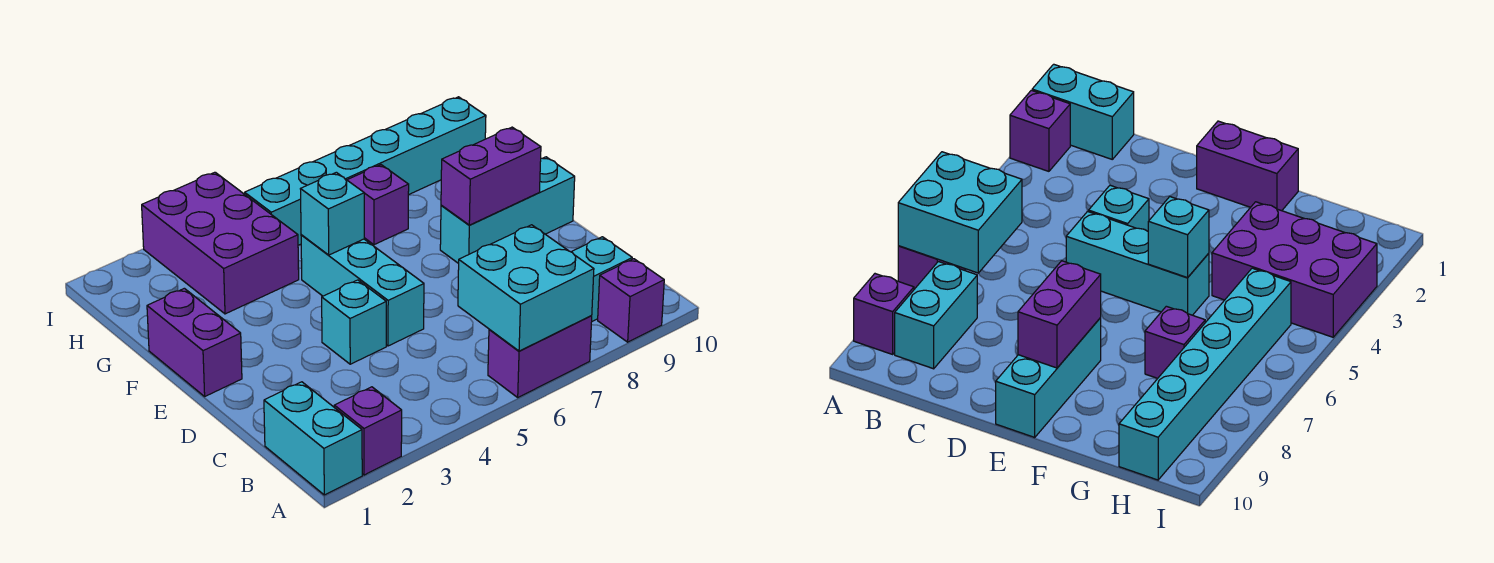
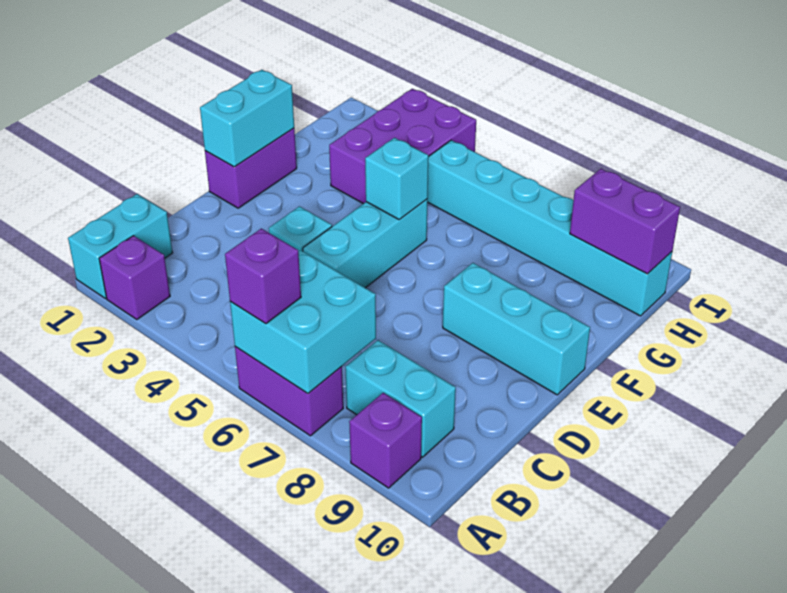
none -> cyan brick E1:F1 level 2
purple brick E8:E9 level 2 -> purple brick H9:H10 level 2
purple brick G7 level 1 -> purple brick A6 level 3

